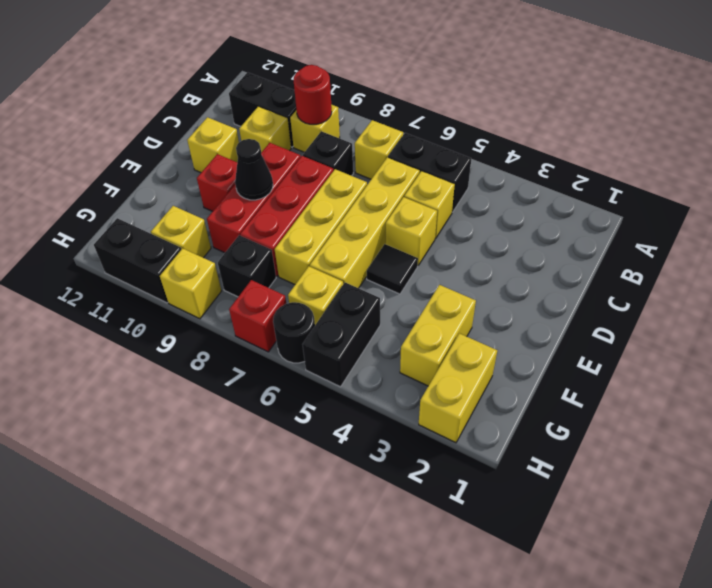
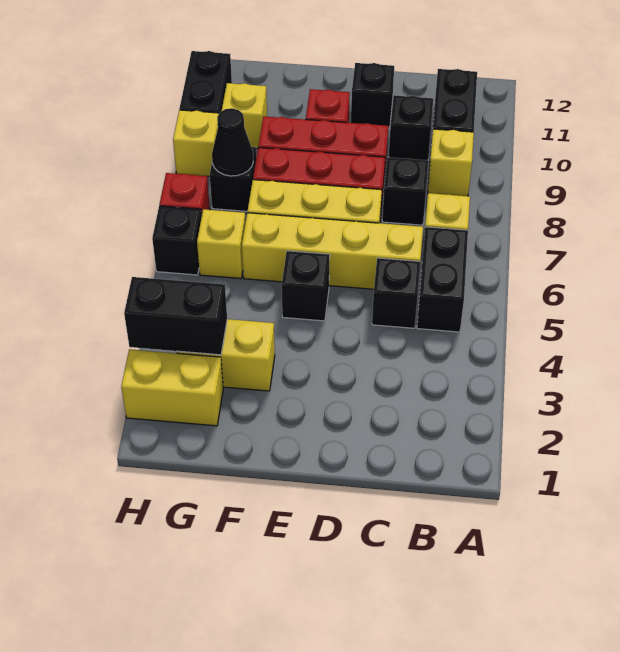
red round brick B9 level 2 -> none
yellow brick C5 level 1 -> black brick C5 level 1
yellow brick C10 level 1 -> black brick C10 level 1
yellow brick D5 level 1 -> none
yellow brick D11 level 1 -> black brick D11 level 1
black tile E5 level 1 -> black brick E5 level 1
black cone E9 level 2 -> black cone G8 level 2
black brick G5:H5 level 1 -> black brick G3:H3 level 2
black round brick H6 level 1 -> black brick H6 level 1

